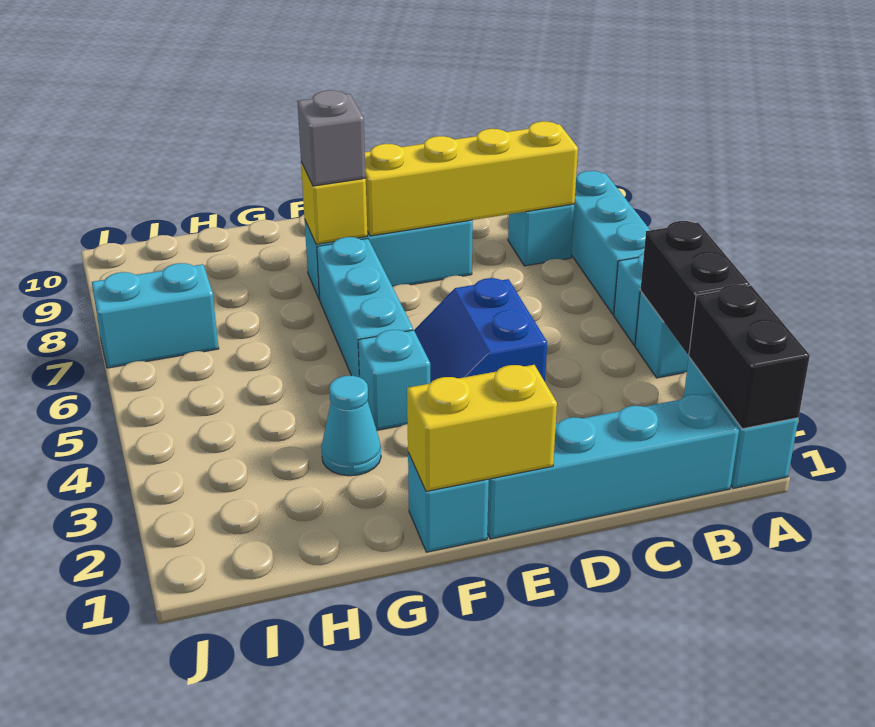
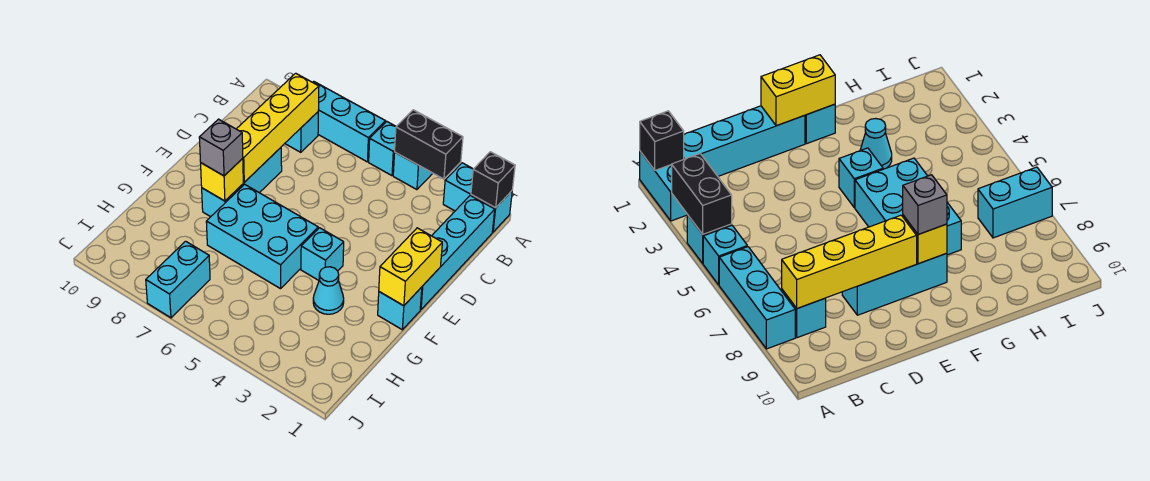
black brick A1:A2 level 2 -> black brick A1 level 2
blue slope D4:E5 level 1 top D -> none
cyan brick F5:F7 level 1 -> cyan brick F5:G7 level 1

